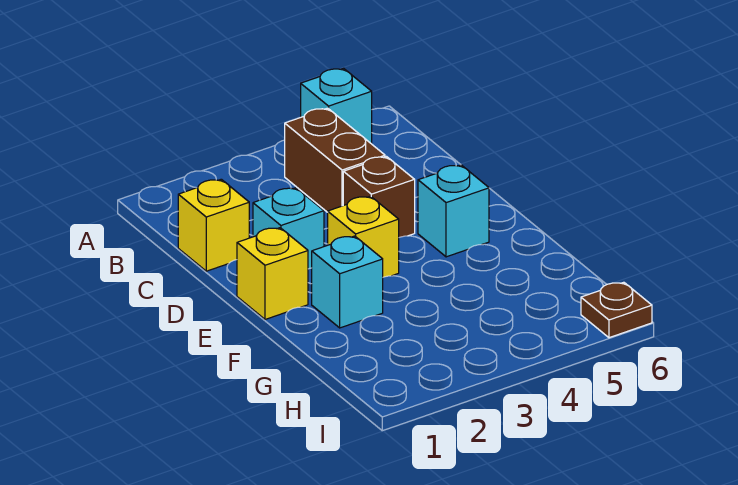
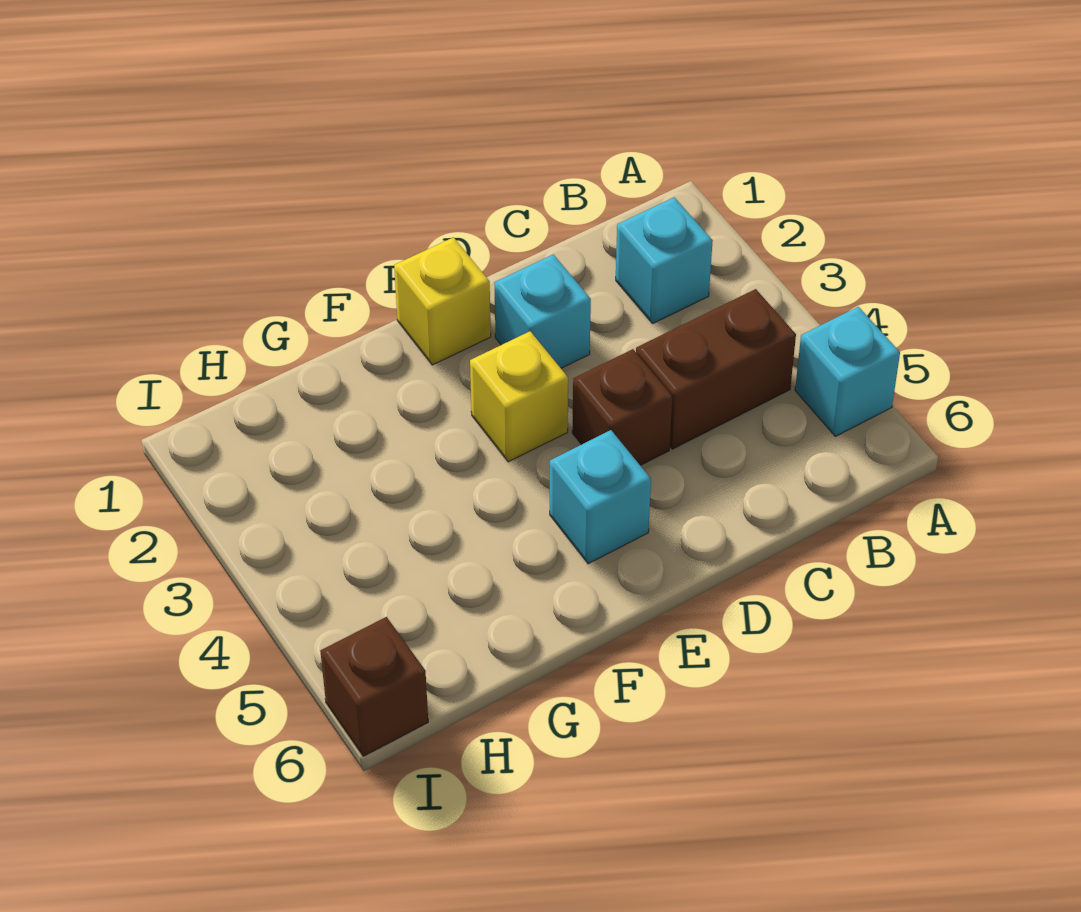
yellow brick C1 level 1 -> none
cyan brick F2 level 1 -> cyan brick B2 level 1
brown plate I6 level 1 -> brown brick I6 level 1

